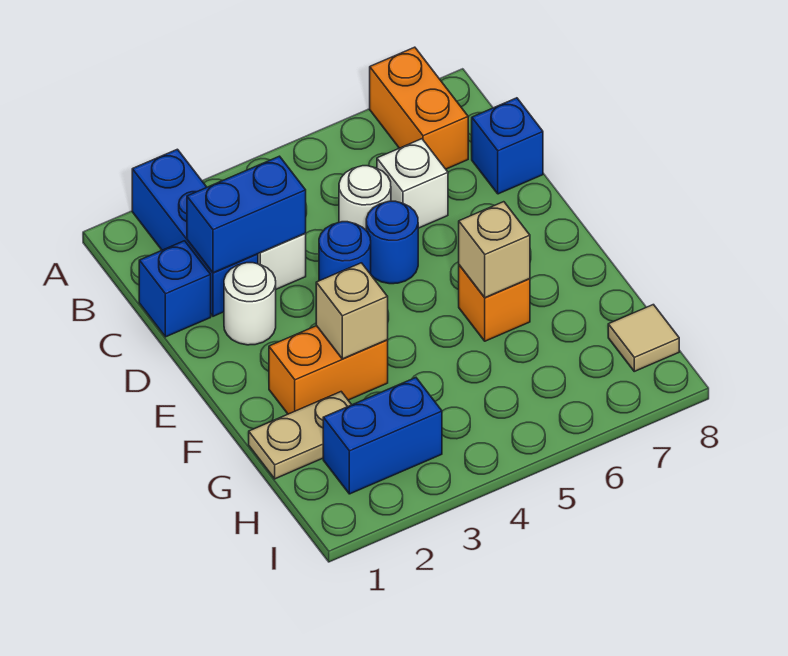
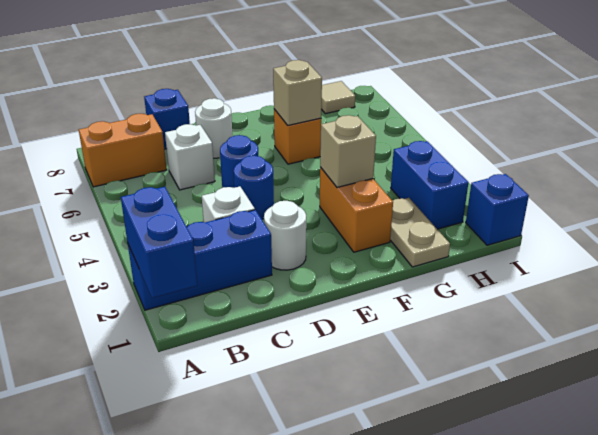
blue brick C1 level 1 -> blue brick I1 level 1
blue brick C2:C3 level 2 -> blue brick A1:A2 level 2
white round brick C5 level 1 -> white round brick D7 level 1

